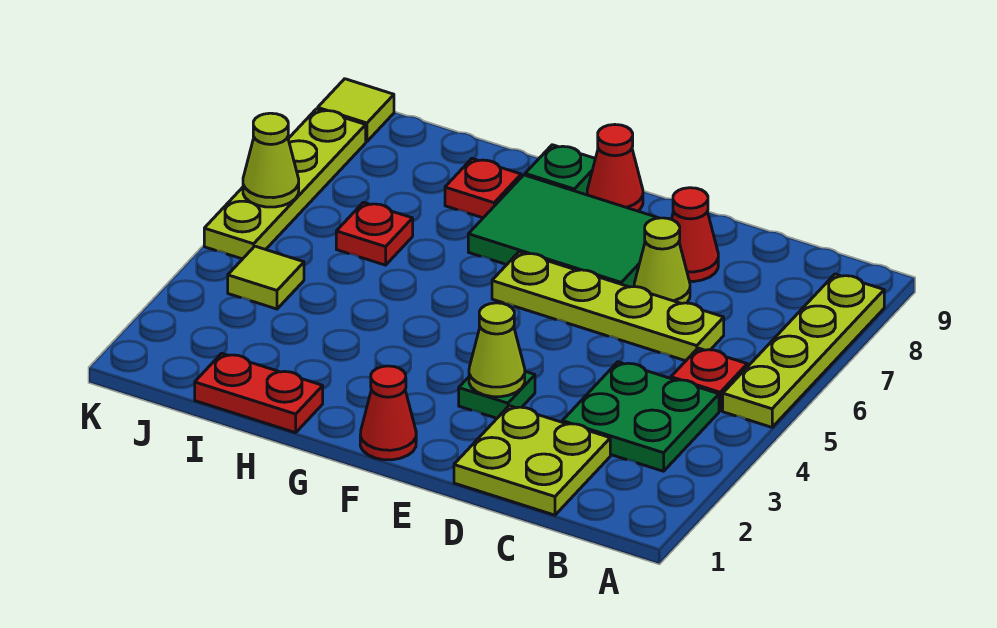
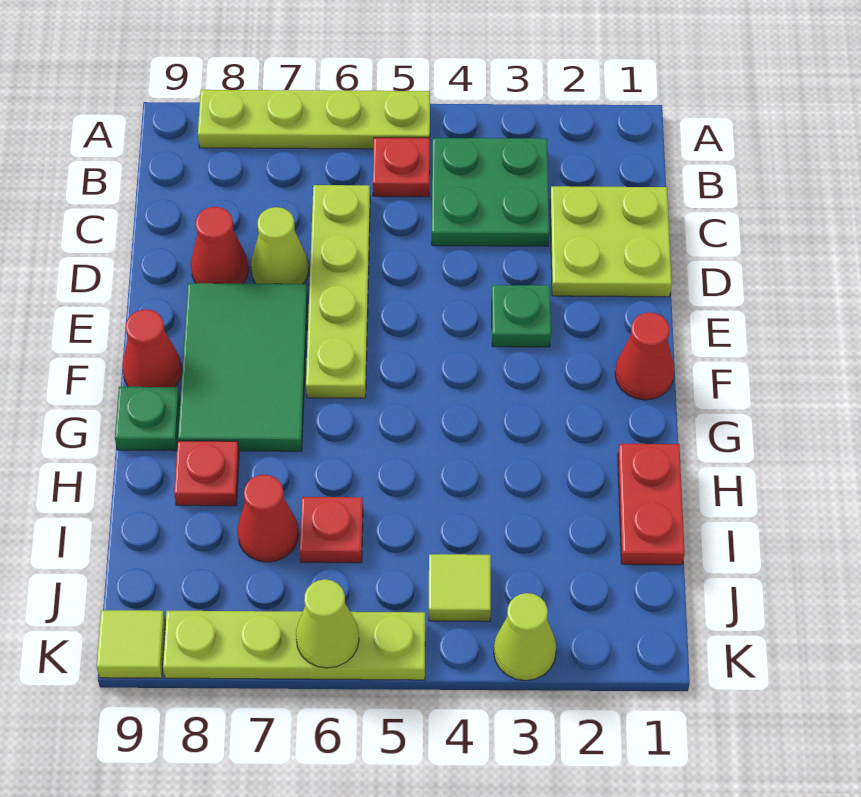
lime cone E3 level 2 -> lime cone K3 level 1
none -> red cone I7 level 1

